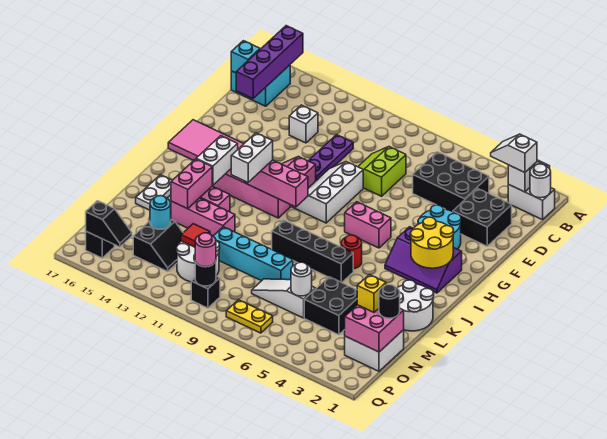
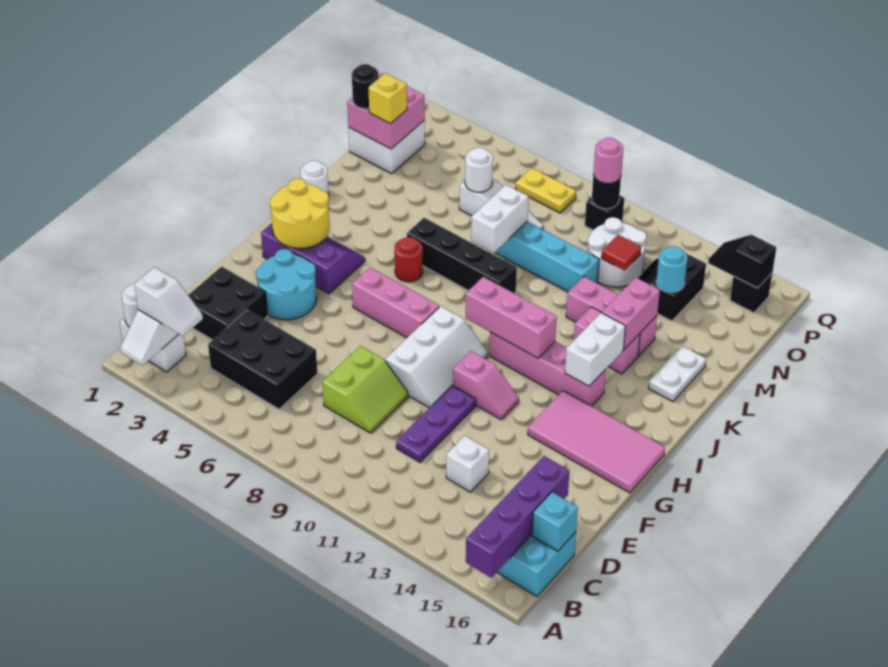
pink brick H6:H7 level 1 -> pink brick H6:H8 level 1
white brick I12:J12 level 3 -> white brick L8:M8 level 2
white round brick K1:L2 level 1 -> white round brick K1 level 1
black brick M4:N5 level 1 -> none

